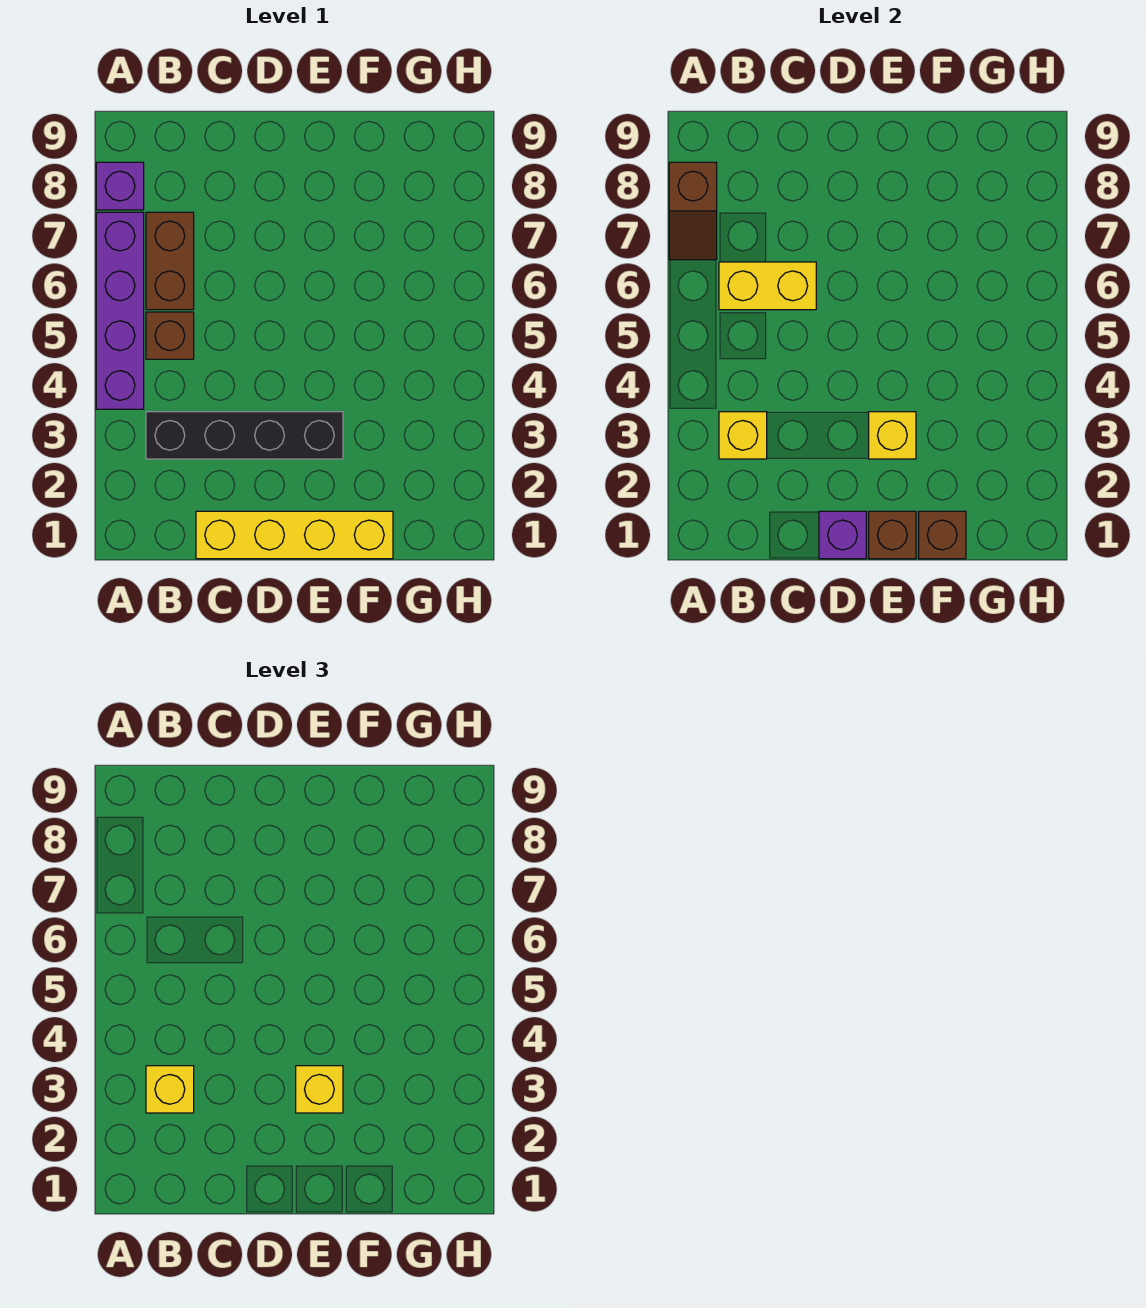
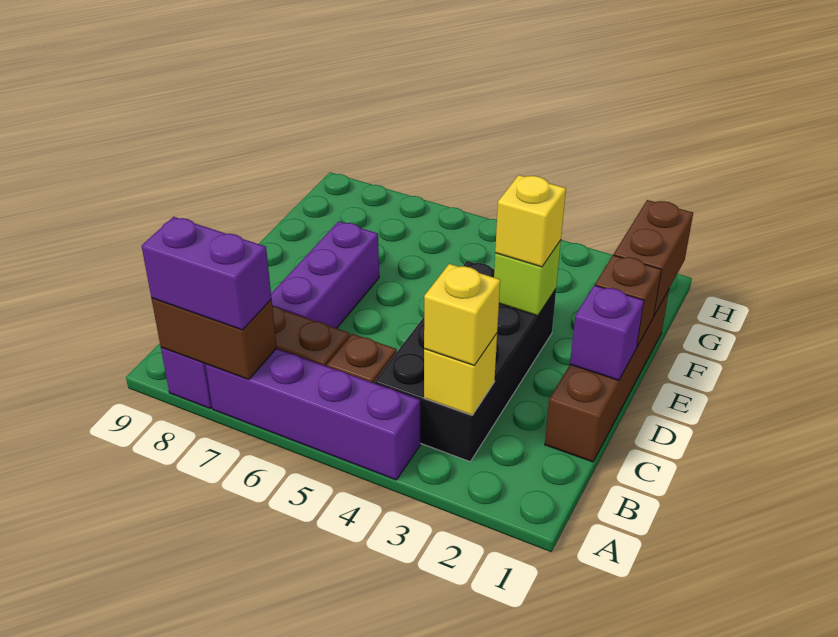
brown slope A7:A8 level 2 top 8 -> brown brick A7:A8 level 2
none -> purple brick A7:A8 level 3
black brick B3:E3 level 1 -> black brick B3:E4 level 1
yellow brick B6:C6 level 2 -> none
yellow brick C1:F1 level 1 -> brown brick C1:F1 level 1
none -> purple brick C7:E7 level 1
yellow brick E3 level 2 -> lime brick E3 level 2
brown brick F1 level 2 -> brown brick F1:G1 level 2

